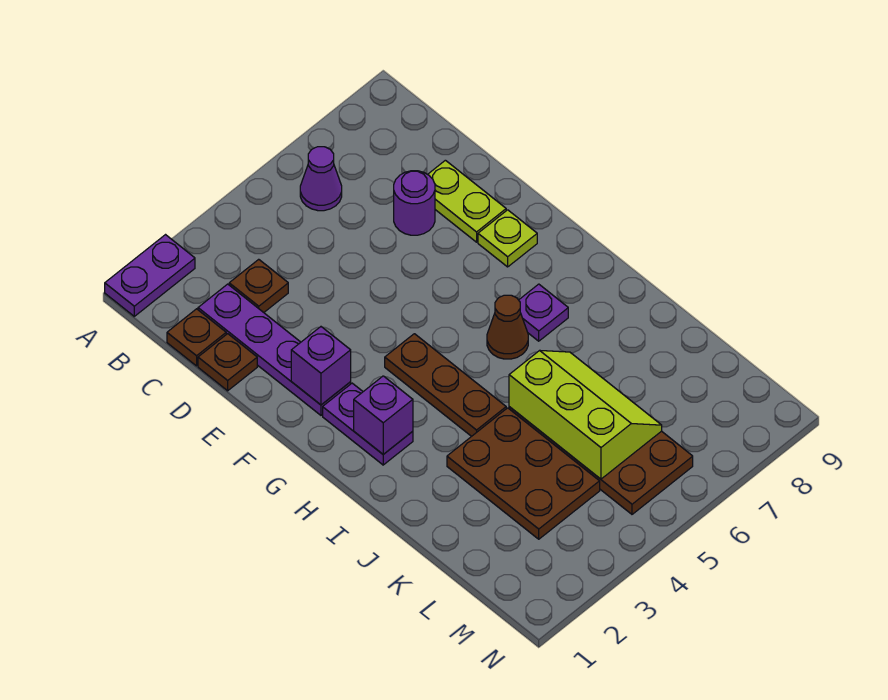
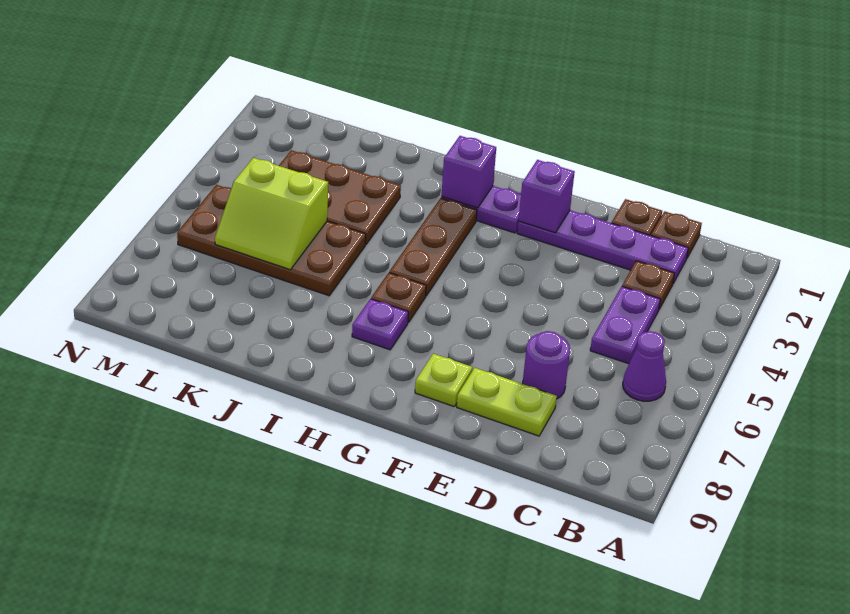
purple plate A1:A2 level 1 -> purple plate C4:C5 level 1
brown plate G4:I4 level 1 -> brown plate H3:H5 level 1
brown cone H6 level 1 -> brown plate H6 level 1
lime slope J5:L6 level 2 top 5 -> lime slope K5:L6 level 2 top 5

